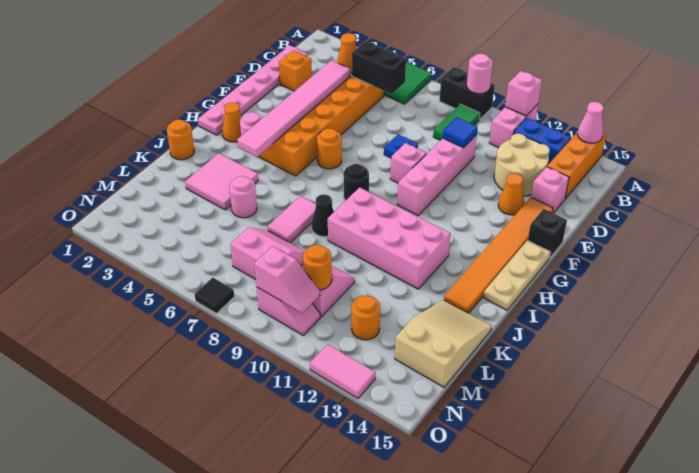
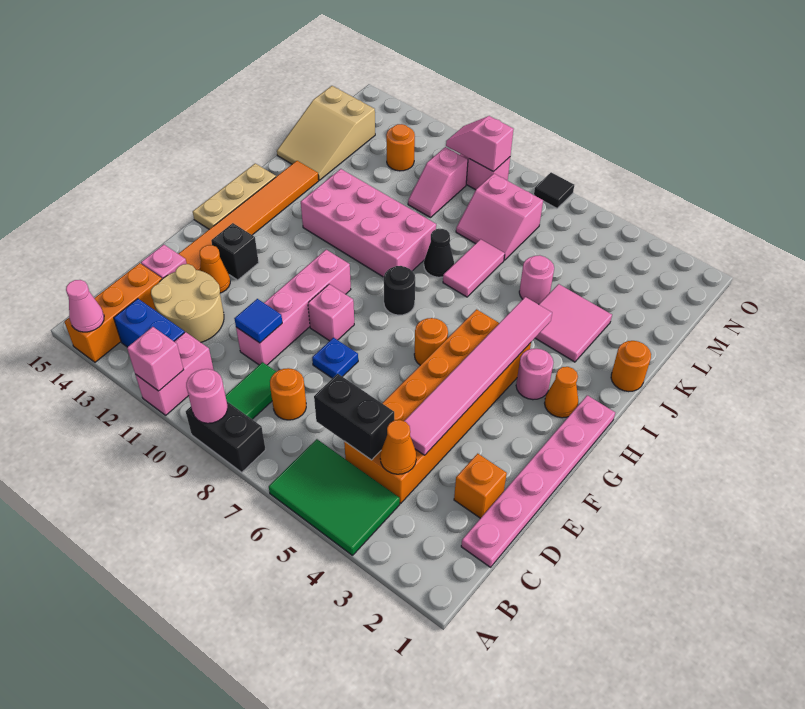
black brick F15 level 1 -> black brick F13 level 1
orange round brick M10 level 2 -> orange round brick C8 level 1
pink tile O12:O13 level 1 -> none

